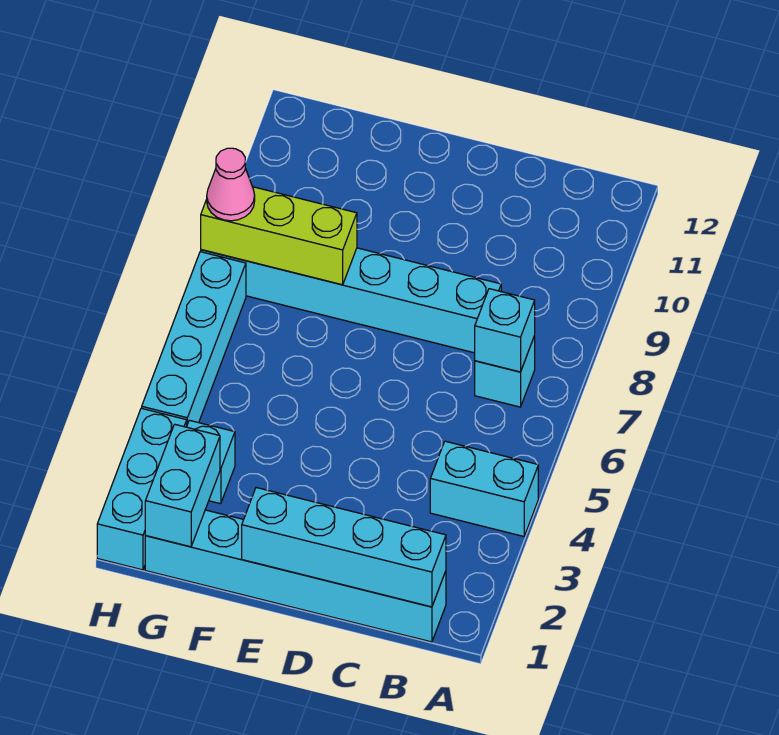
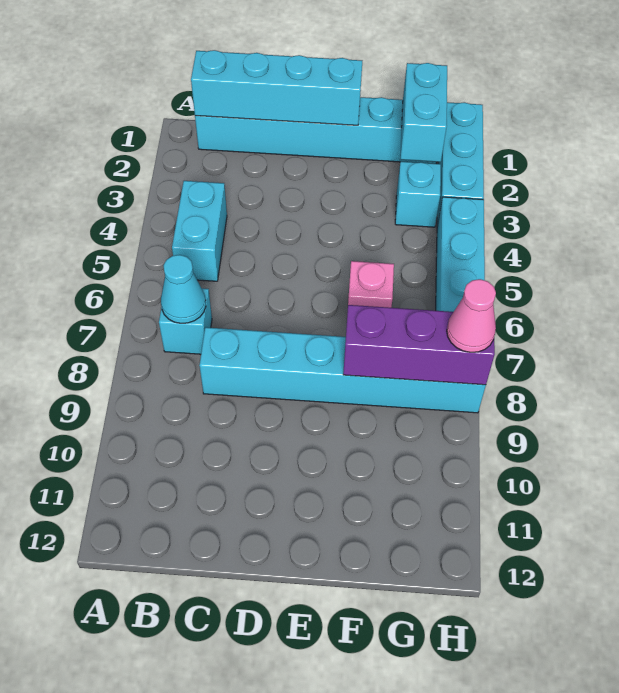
cyan brick A4:B4 level 1 -> cyan brick B4:B5 level 1
cyan brick B7 level 2 -> cyan cone B7 level 2
none -> pink brick F6 level 1
lime brick F8:H8 level 2 -> purple brick F8:H8 level 2

